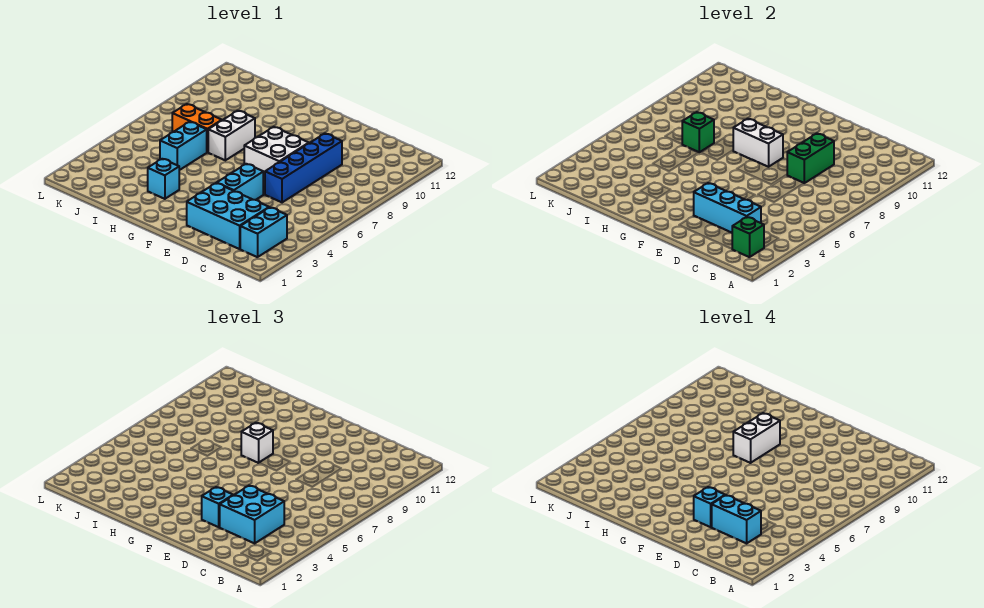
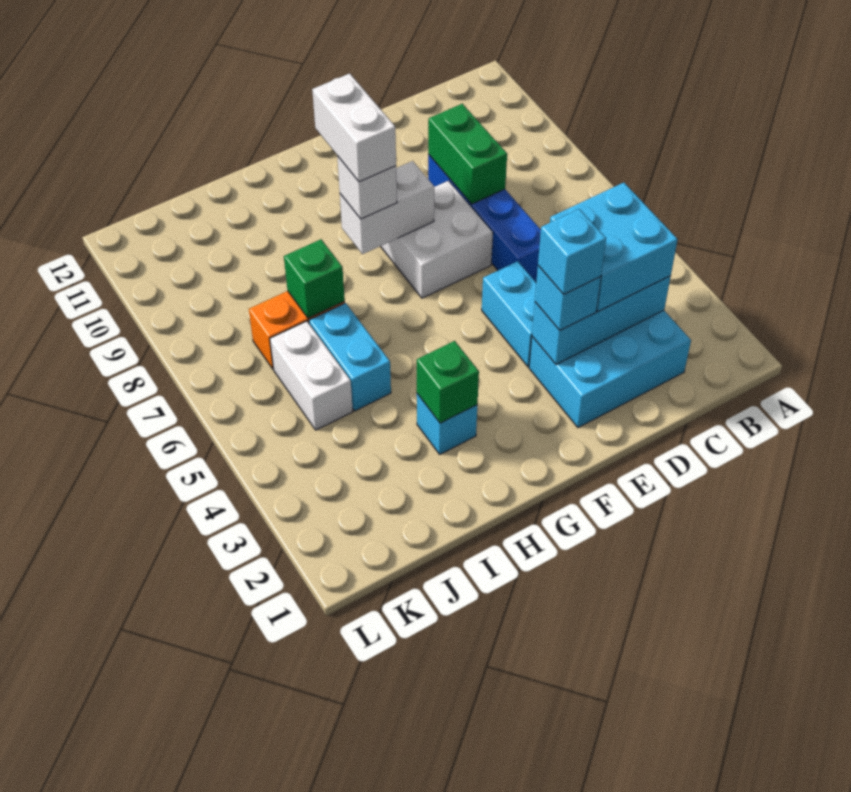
cyan brick B2:B3 level 1 -> none
green brick B2 level 2 -> green brick H3 level 2
cyan brick C3:D3 level 4 -> none
white brick H7:H8 level 1 -> white brick J5:J6 level 1

